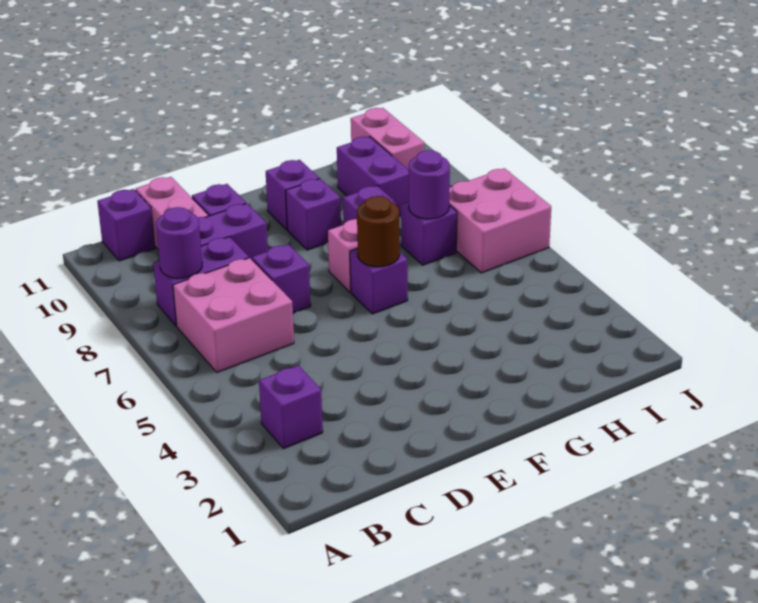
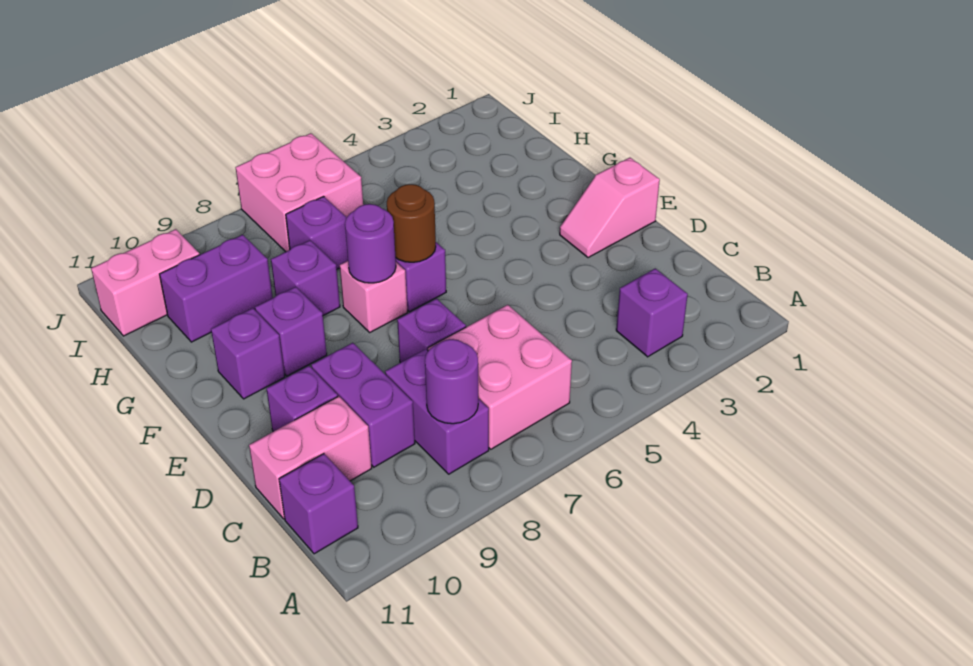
none -> pink slope E1:E2 level 1 top 1
purple round brick H7 level 2 -> purple round brick F7 level 2

